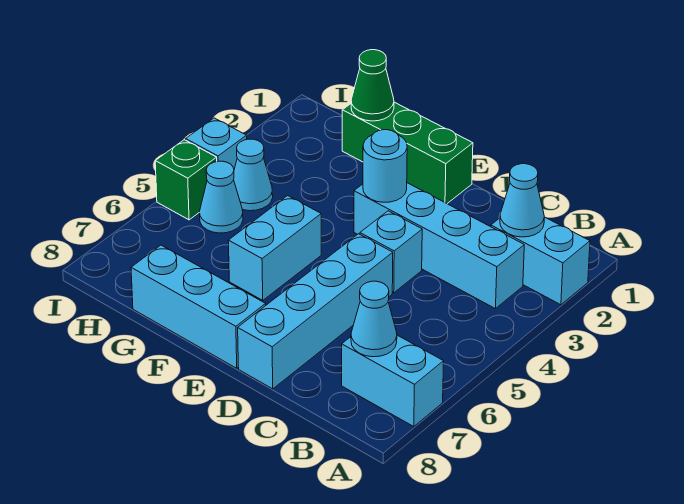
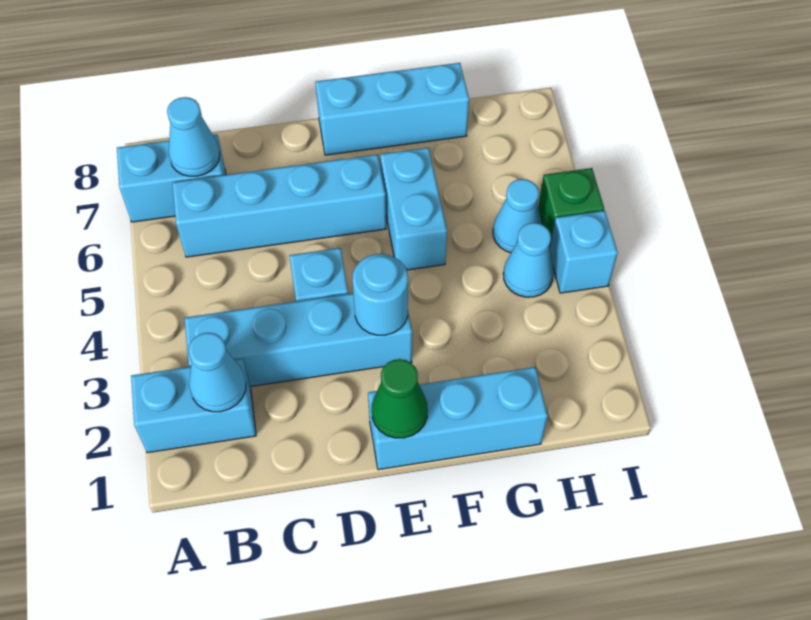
cyan brick D5:D8 level 1 -> cyan brick B6:E6 level 1
green brick E1:G1 level 1 -> cyan brick E1:G1 level 1
green cone G1 level 2 -> green cone E1 level 2

